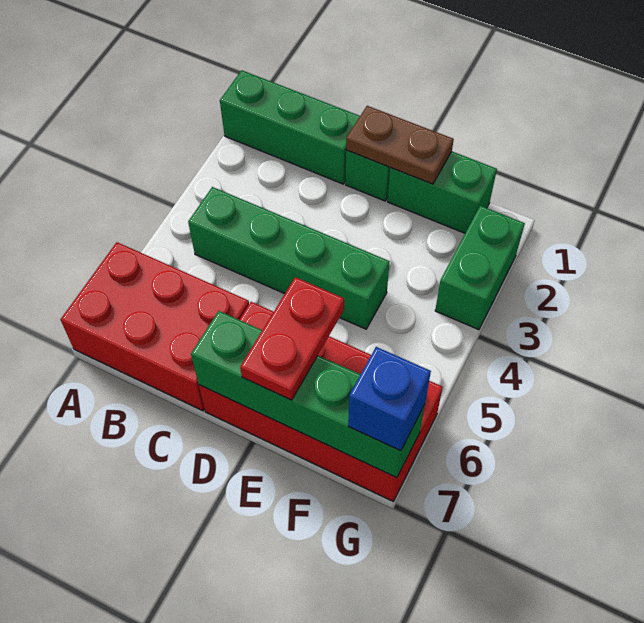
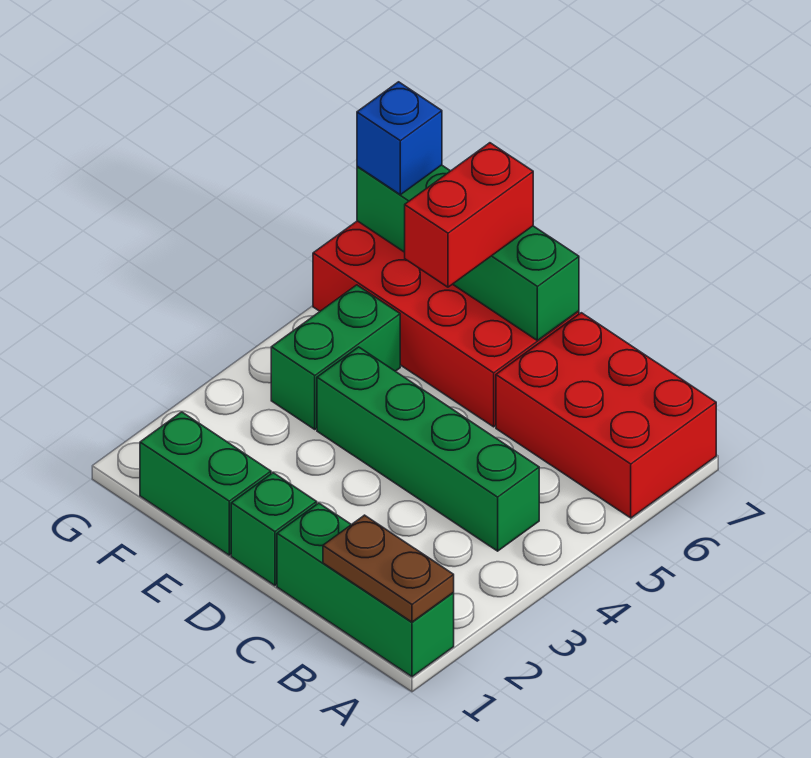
brown plate D1:E1 level 2 -> brown plate A1:B1 level 2
red plate E6:E7 level 3 -> red brick E6:E7 level 3
green brick G2:G3 level 1 -> green brick F4:F5 level 1

